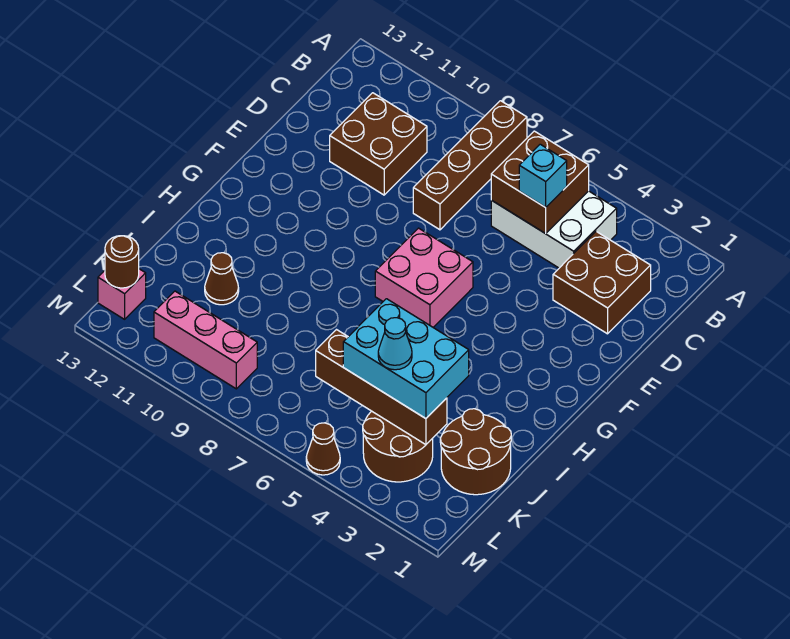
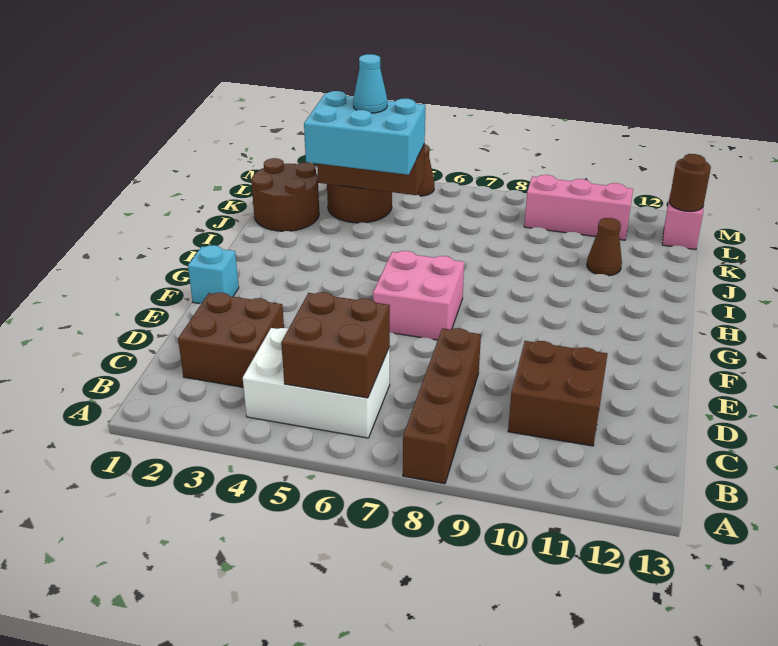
cyan brick C5 level 3 -> cyan brick F1 level 1
brown brick K3:K6 level 2 -> brown brick K3:K5 level 2

